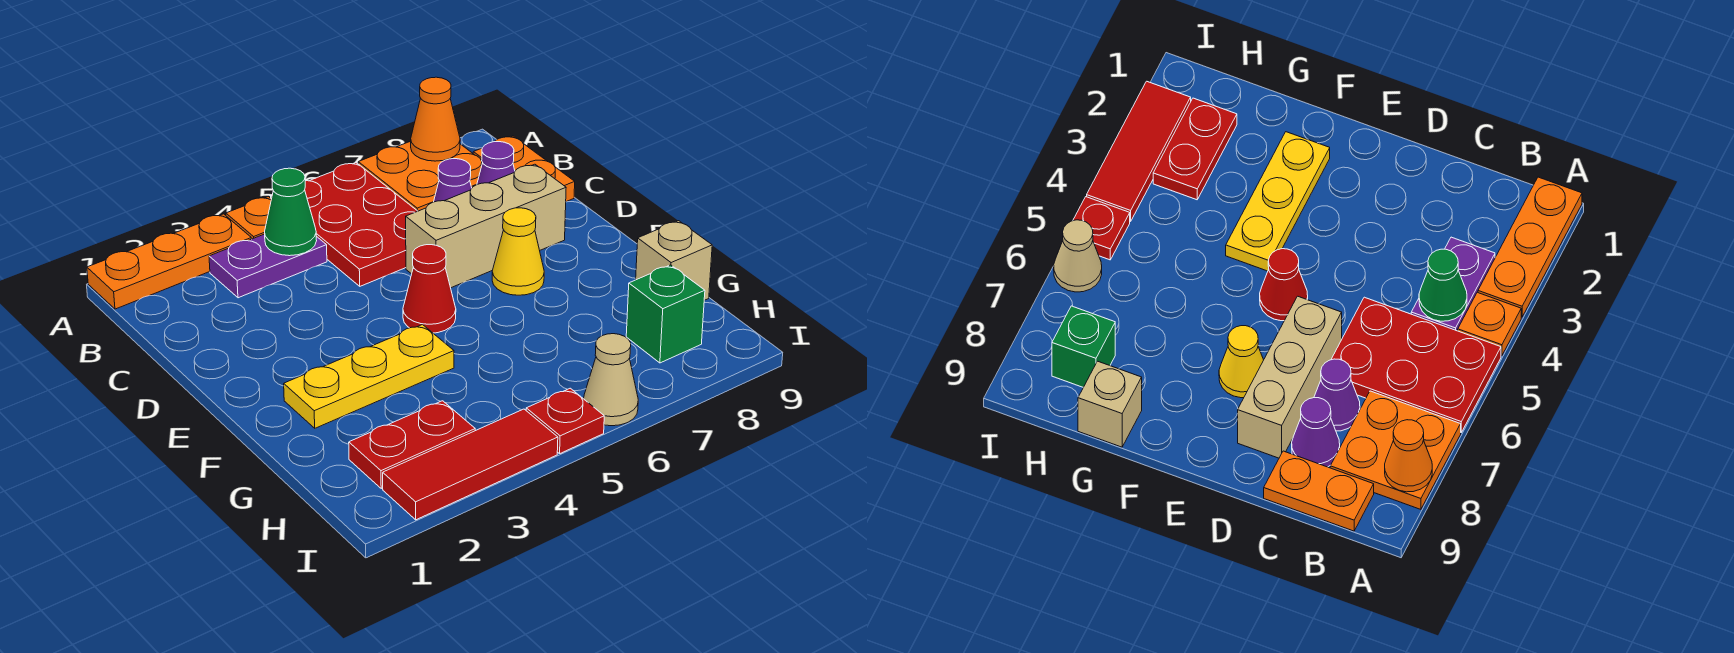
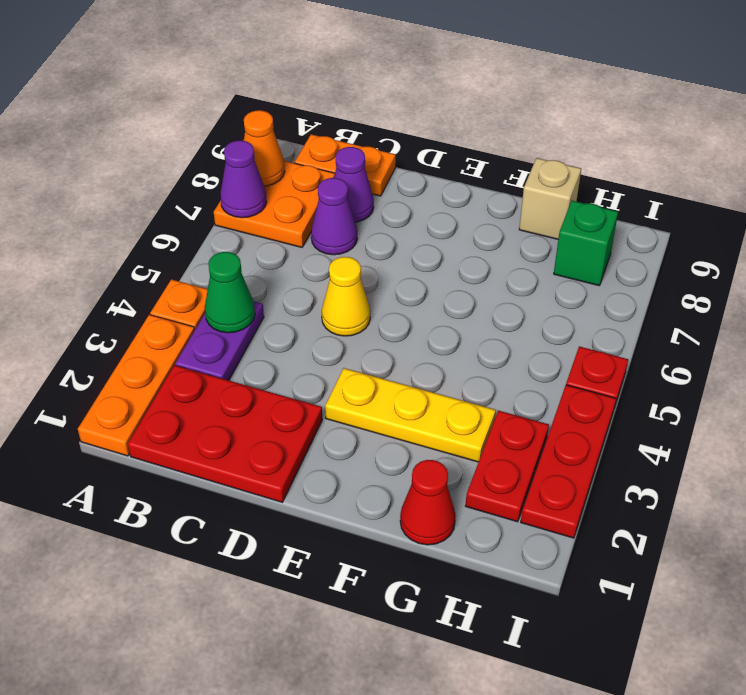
red plate A5:C6 level 1 -> red plate B1:D2 level 1
none -> purple cone A7 level 2
tan brick D6:D8 level 1 -> none
red cone E5 level 1 -> red cone G1 level 1
yellow cone E7 level 1 -> yellow cone D5 level 1
yellow plate F2:F4 level 1 -> yellow plate E3:G3 level 1
red tile I2:I4 level 1 -> red plate I2:I4 level 1
tan cone I6 level 1 -> none

